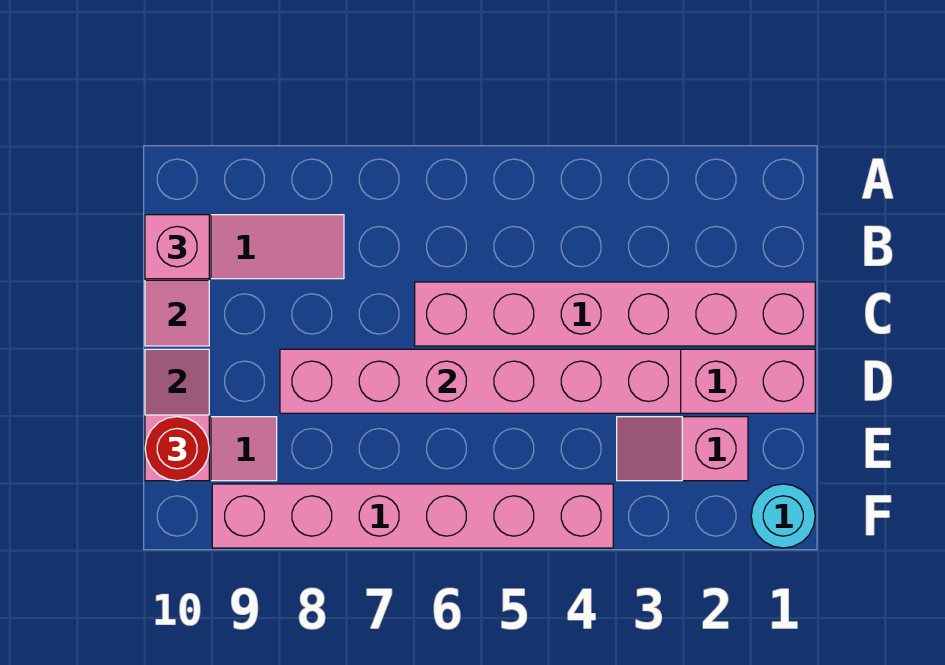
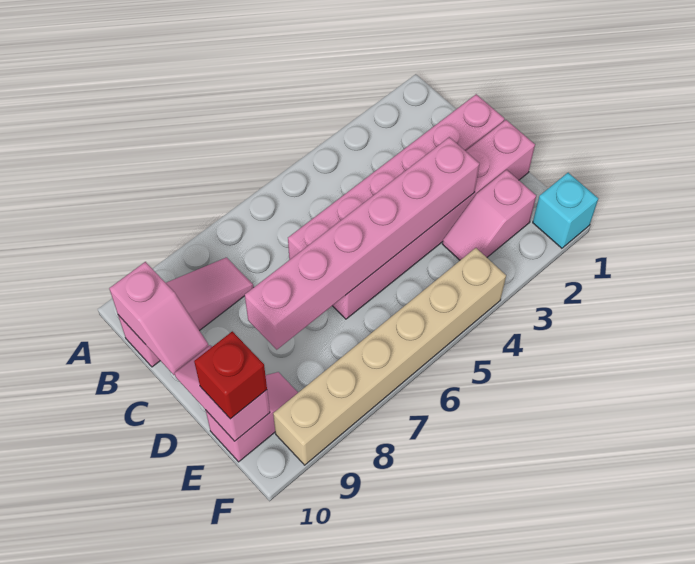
pink brick B10 level 3 -> none
red round brick E10 level 3 -> red brick E10 level 3
cyan round brick F1 level 1 -> cyan brick F1 level 1
pink brick F4:F9 level 1 -> tan brick F4:F9 level 1

